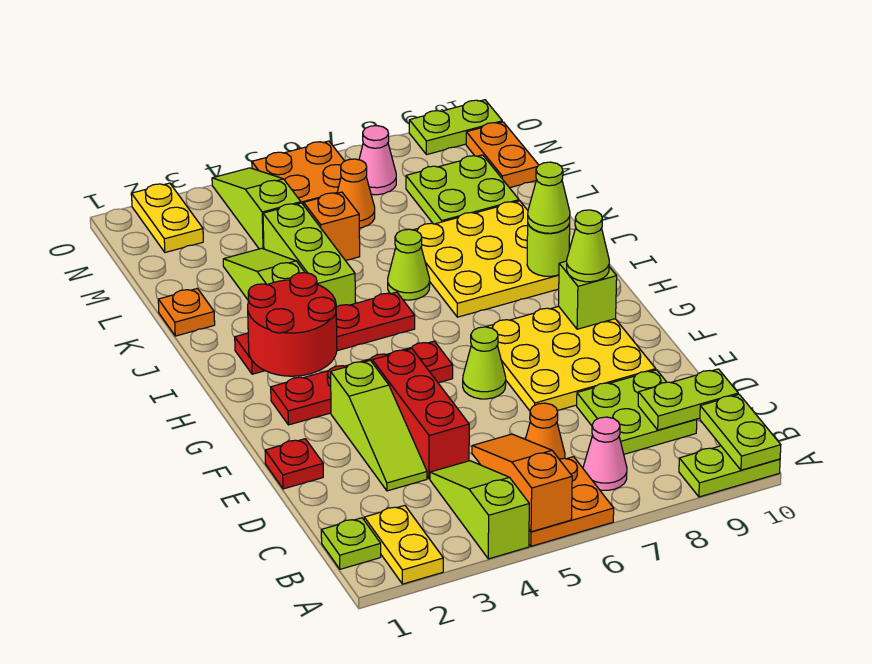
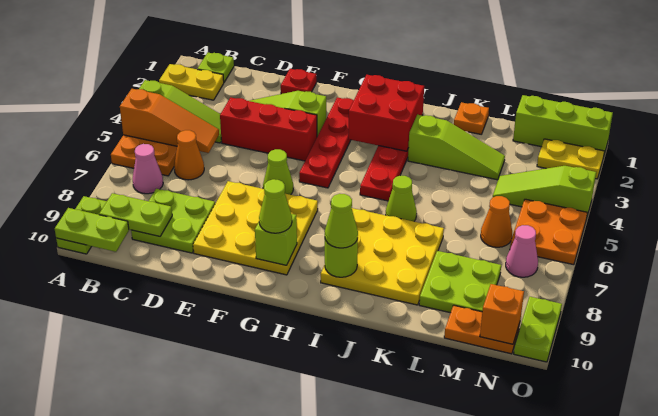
lime plate C9:C10 level 2 -> lime plate B9:C9 level 2
red round brick H2:I3 level 2 -> red brick H2:I3 level 2
lime brick J4:L4 level 1 -> lime brick M1:O1 level 1
orange brick L5 level 1 -> orange brick N10 level 2
lime slope M4:O4 level 1 top M -> lime slope M4:O4 level 1 top O

